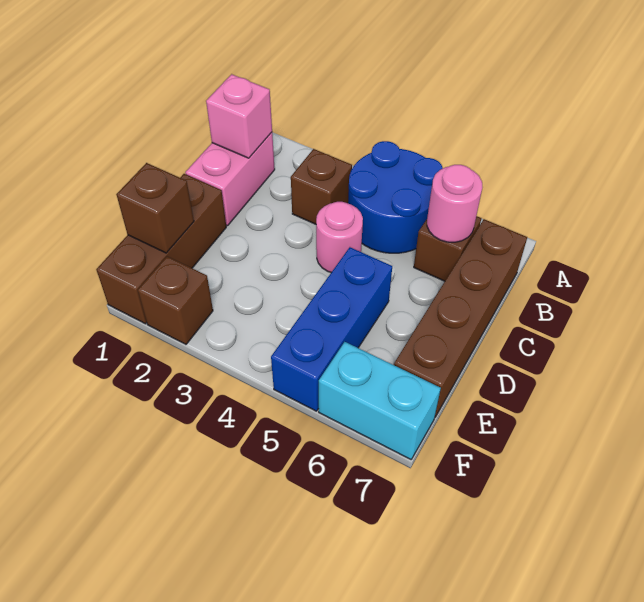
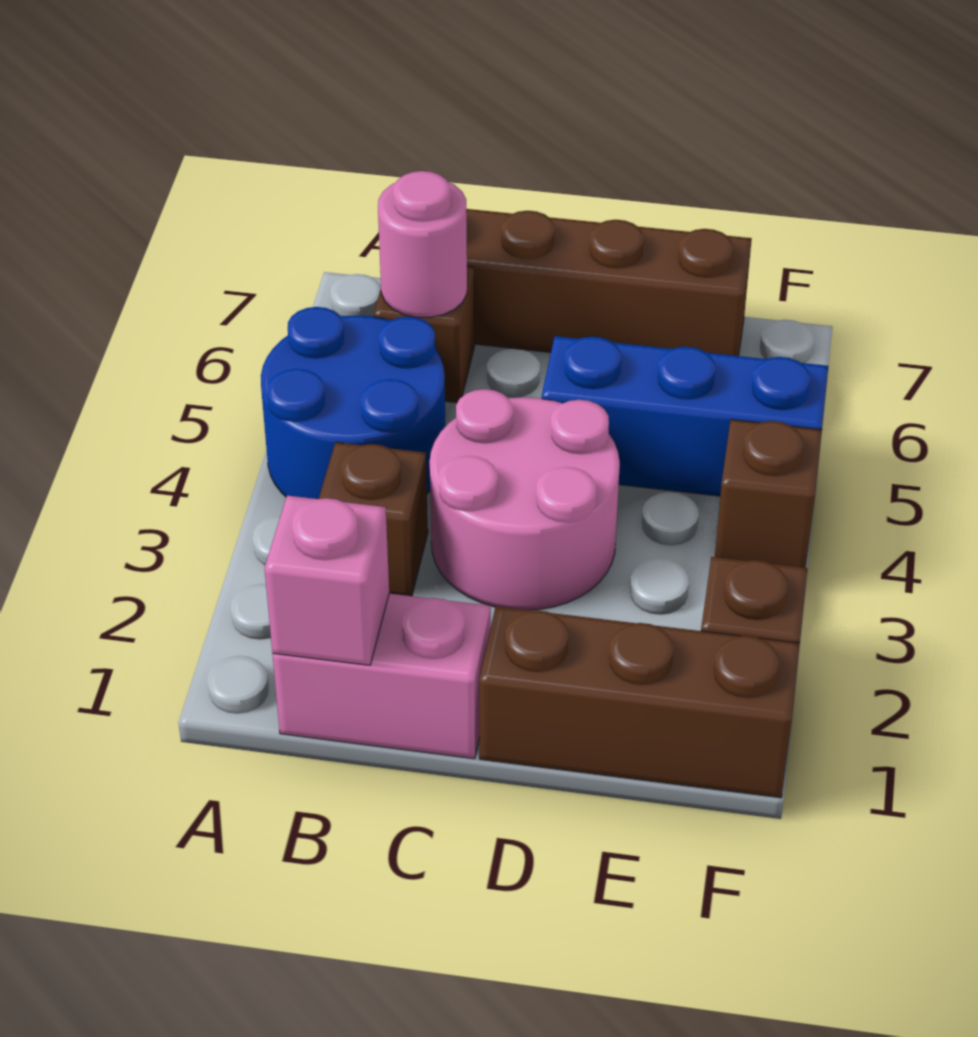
pink round brick C4 level 1 -> pink round brick C3:D4 level 1
brown brick E1 level 2 -> brown brick F4 level 1
cyan brick F6:F7 level 1 -> none

